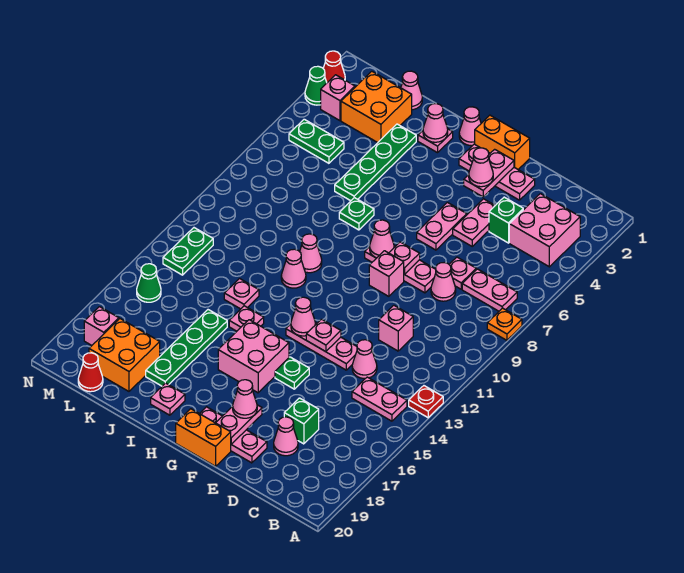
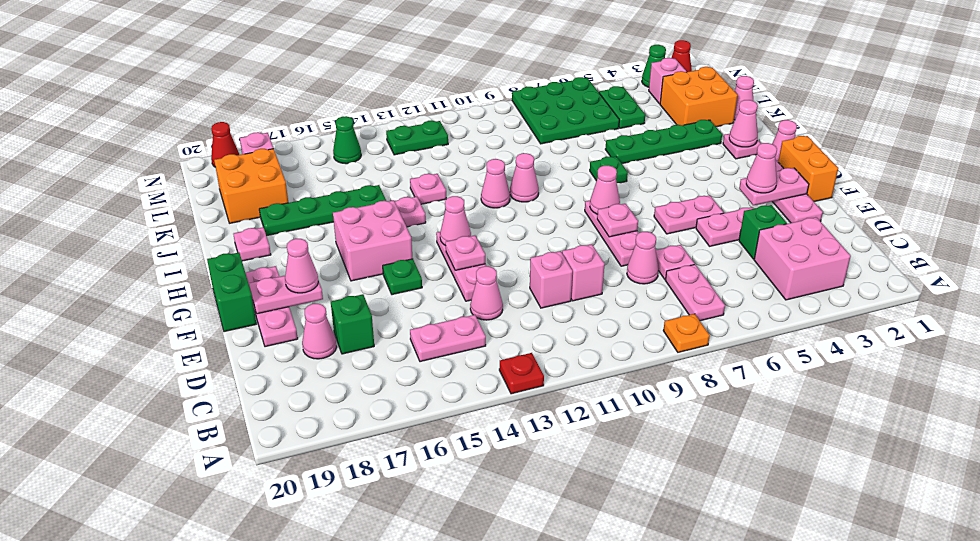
pink plate B14:C14 level 1 -> pink plate C14:C15 level 1
pink brick F9 level 1 -> pink brick D10 level 1
orange brick F20:G20 level 1 -> green brick F20:G20 level 1
none -> green plate L6:N8 level 1
red cone L20 level 1 -> red cone N19 level 1

